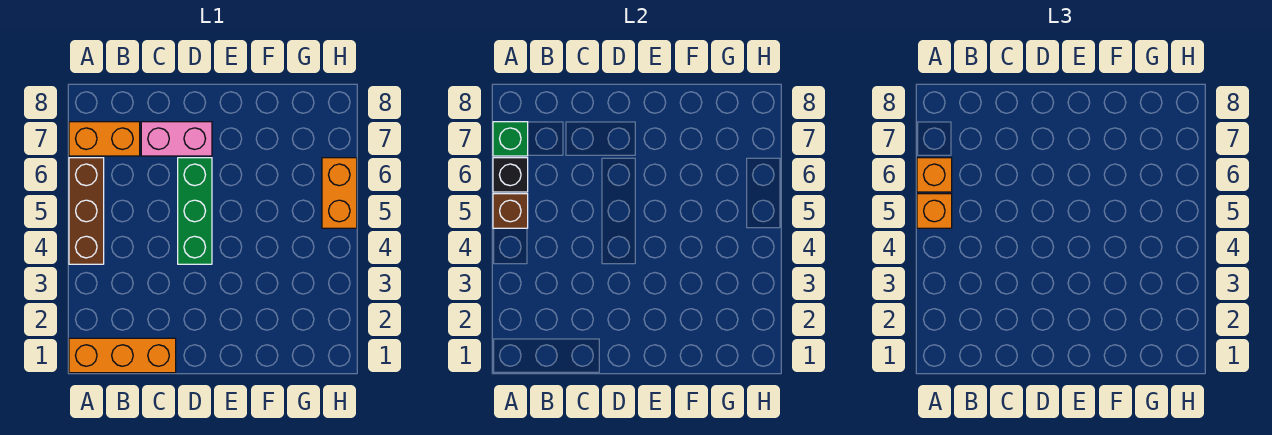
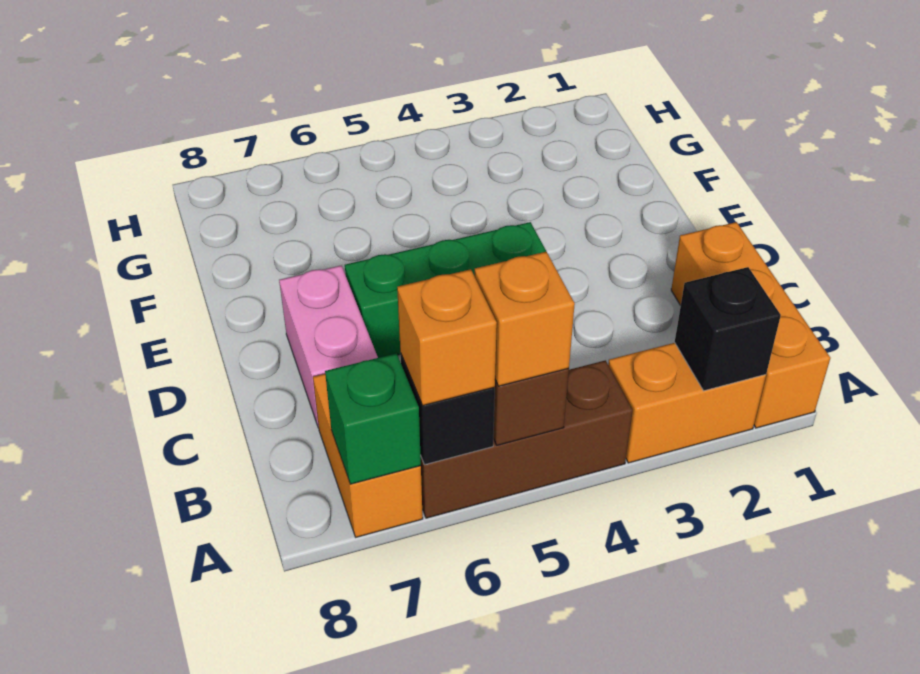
none -> black brick A2 level 2
orange brick H5:H6 level 1 -> orange brick A2:A3 level 1

